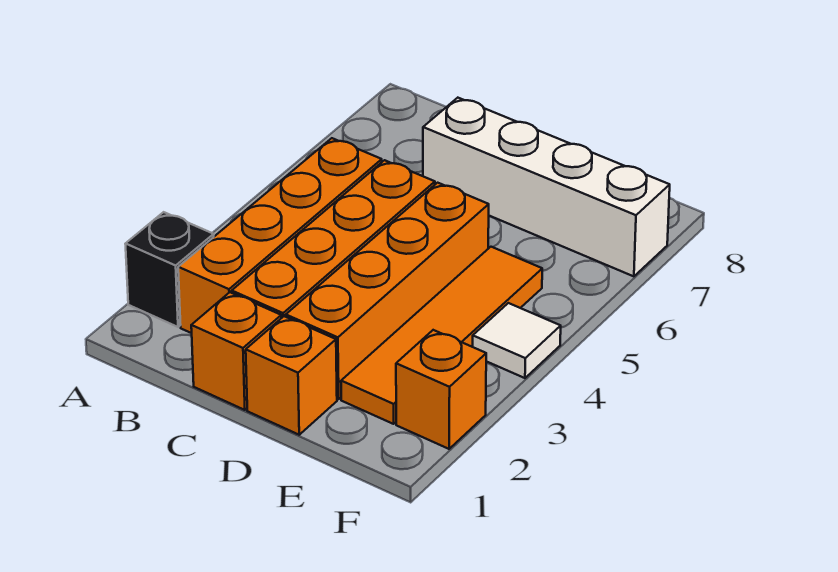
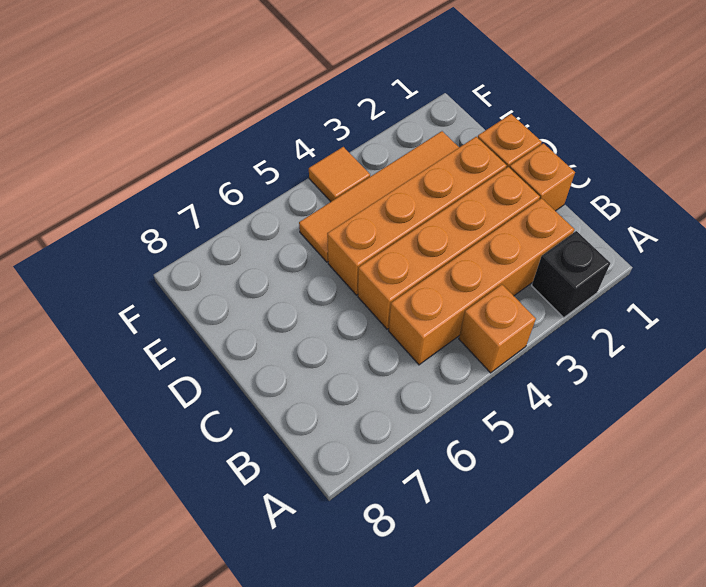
white brick C7:F7 level 1 -> none
orange brick F2 level 1 -> orange brick A4 level 1
white tile F4 level 1 -> orange tile F4 level 1

